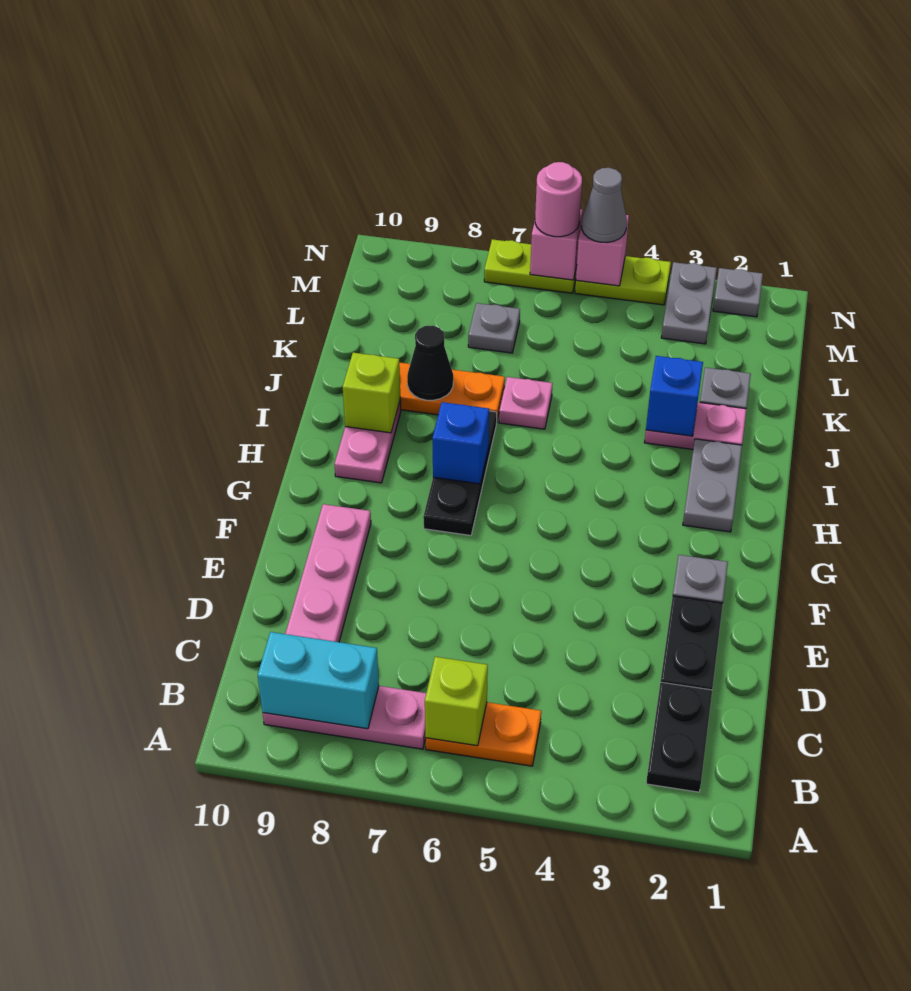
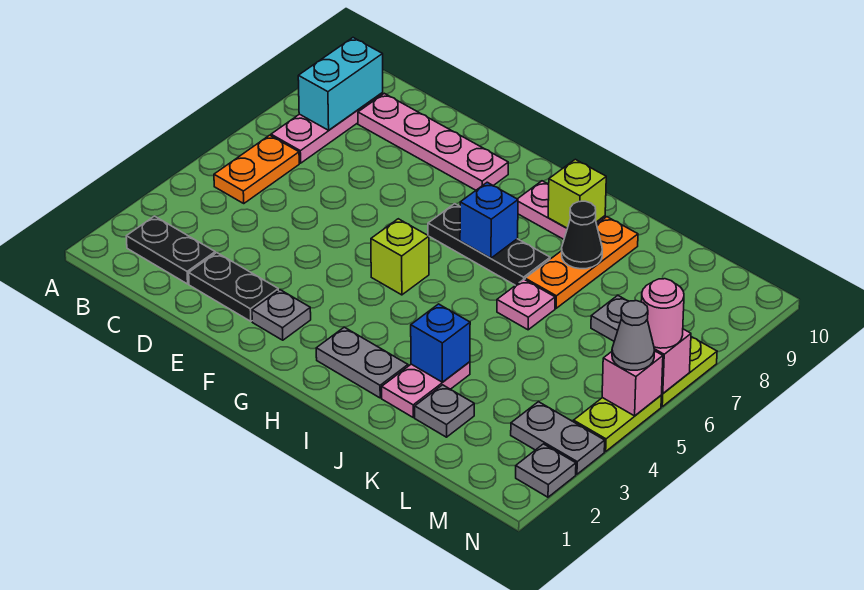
lime brick B6 level 2 -> lime brick G5 level 1

